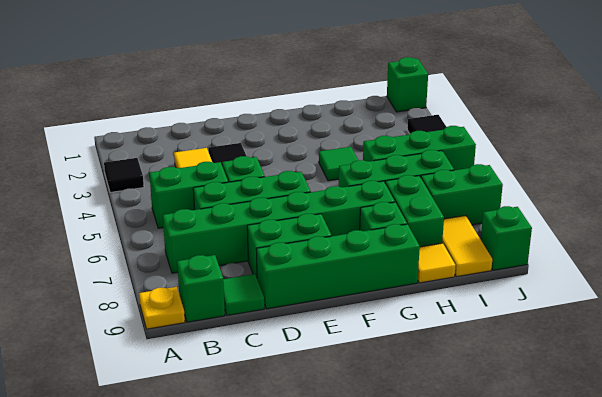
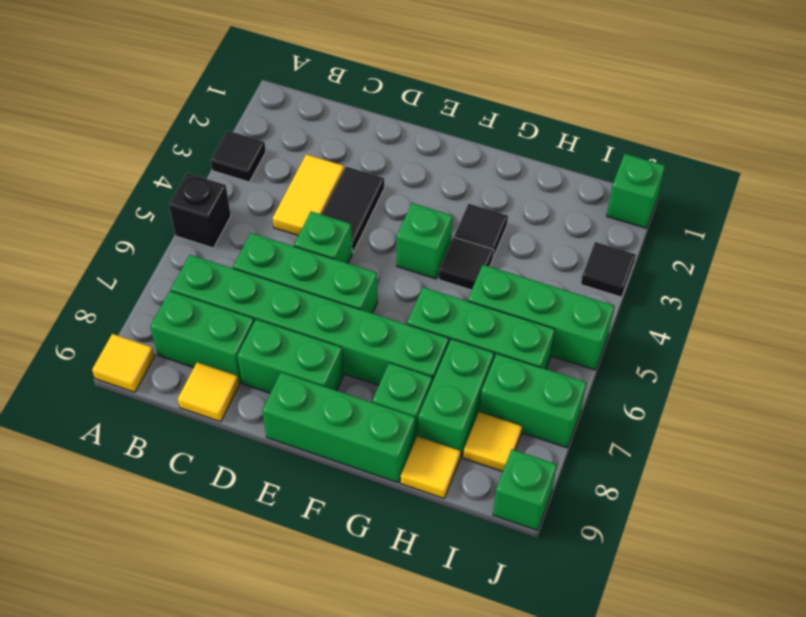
none -> black brick A5 level 1
yellow plate A9 level 1 -> yellow tile A9 level 1
green brick B5:C5 level 1 -> green brick B8:C8 level 1
green brick B9 level 1 -> green brick F4 level 1
green tile C9 level 1 -> yellow tile C9 level 1
green brick D9:G9 level 1 -> green brick E9:G9 level 1
none -> black tile G3 level 1
green tile G4 level 1 -> black tile G4 level 1
yellow tile I8:I9 level 1 -> yellow tile I8 level 1

